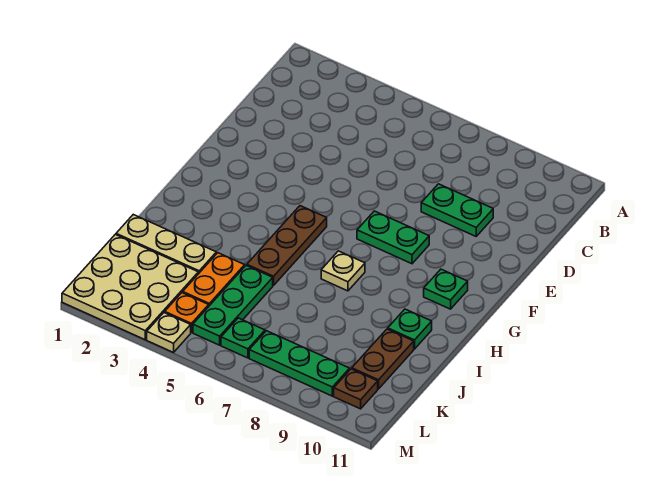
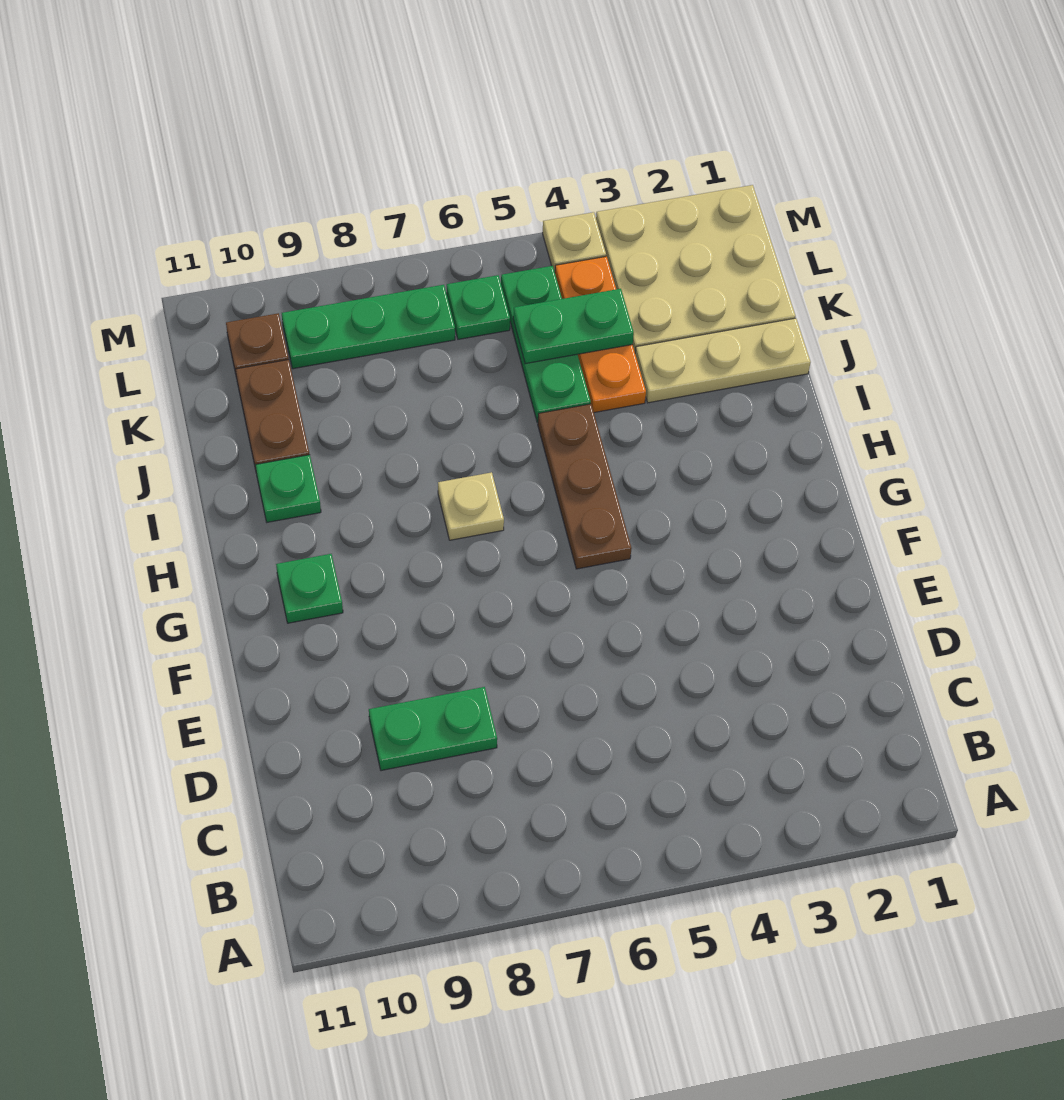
green plate F7:F8 level 1 -> green plate K4:K5 level 2

